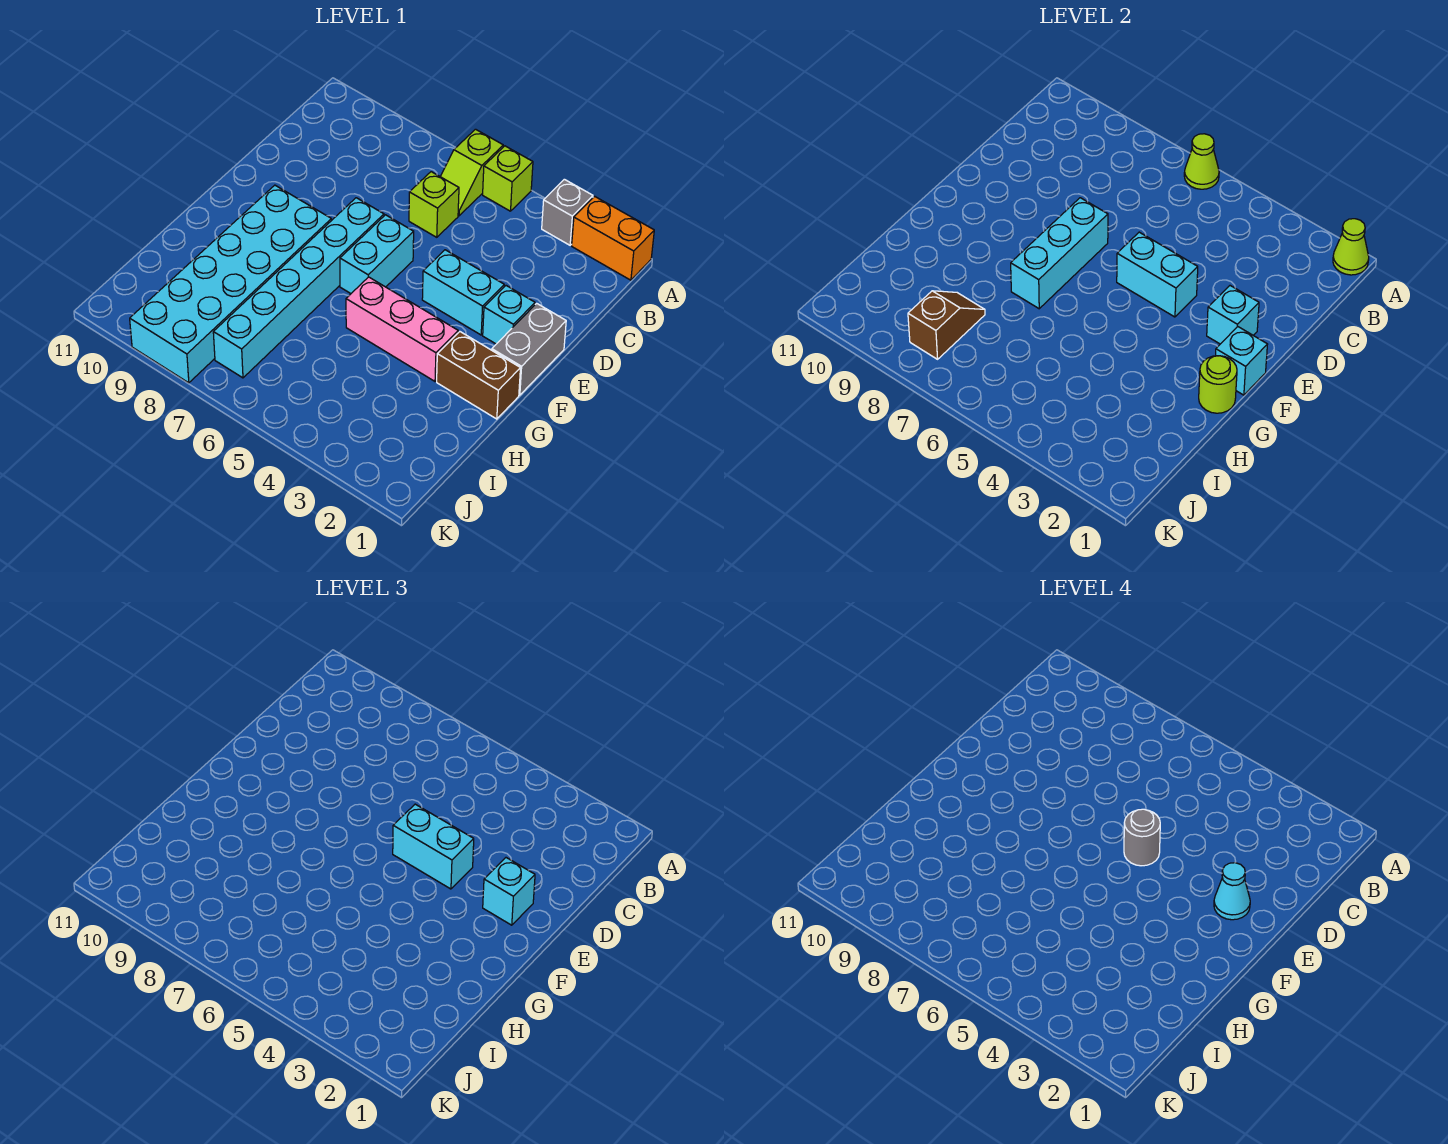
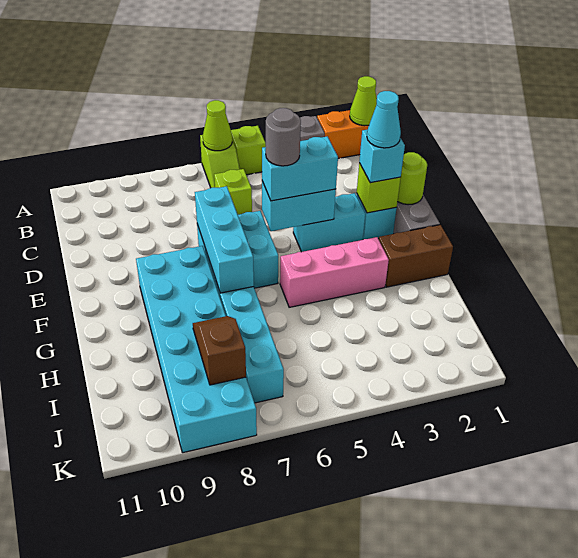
cyan brick E2 level 2 -> lime brick E2 level 2
cyan brick F1 level 2 -> none
lime round brick G1 level 2 -> lime round brick E1 level 2

